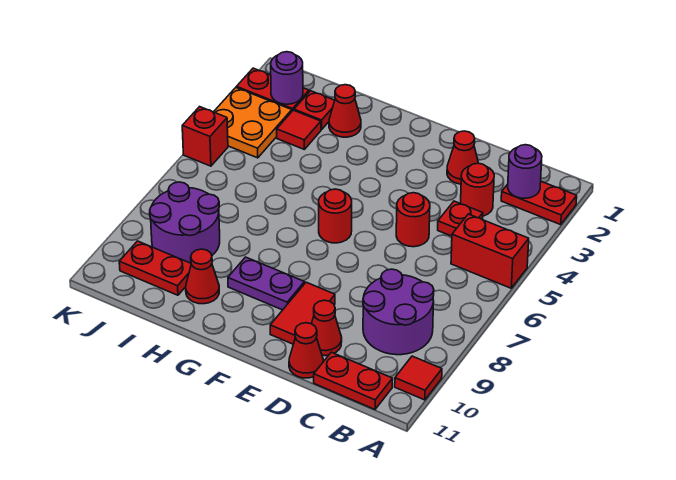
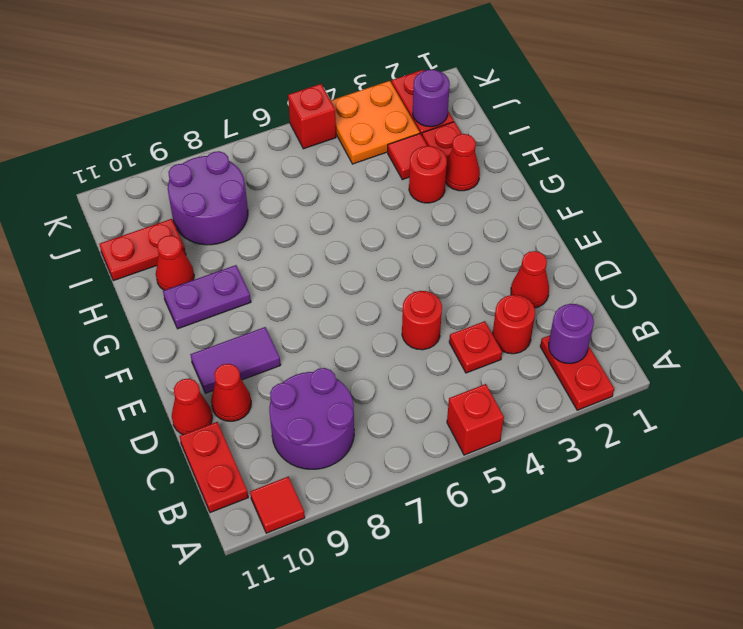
red brick A5:B5 level 1 -> red brick A5 level 1
red tile E9:E10 level 1 -> purple tile E9:E10 level 1
red round brick F6 level 1 -> red round brick H3 level 1
purple plate F9:G9 level 1 -> purple plate G9:G10 level 1
red plate I10:J10 level 1 -> red plate I10:I11 level 1

